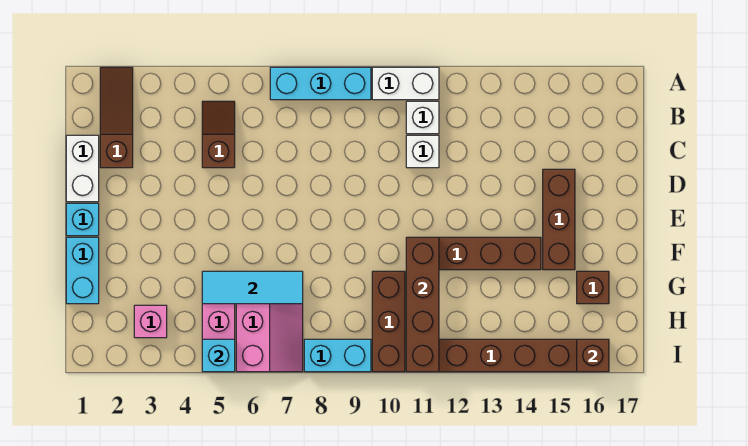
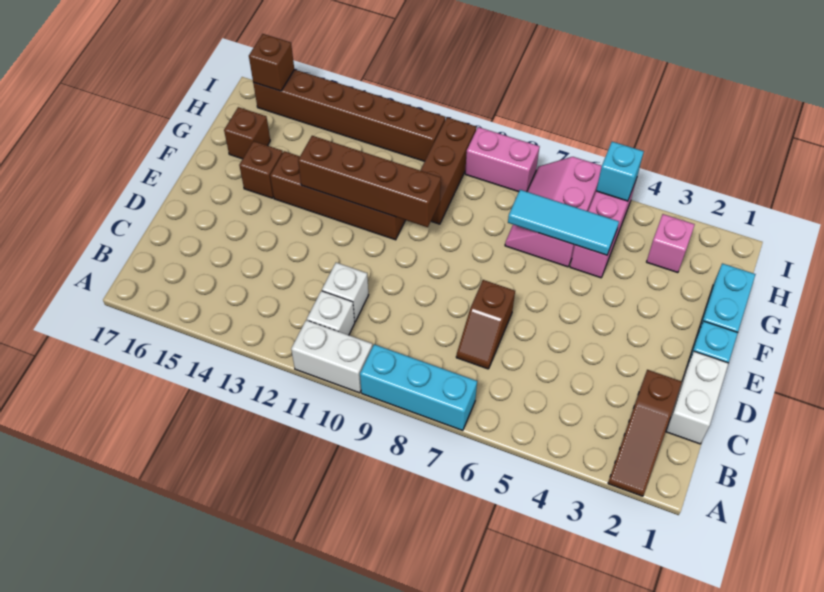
brown slope B5:C5 level 1 top C -> brown slope C7:D7 level 1 top D
brown brick D15:F15 level 1 -> brown brick F15 level 1
brown brick F11:I11 level 2 -> brown brick F10:F13 level 2
cyan brick I8:I9 level 1 -> pink brick I8:I9 level 1

